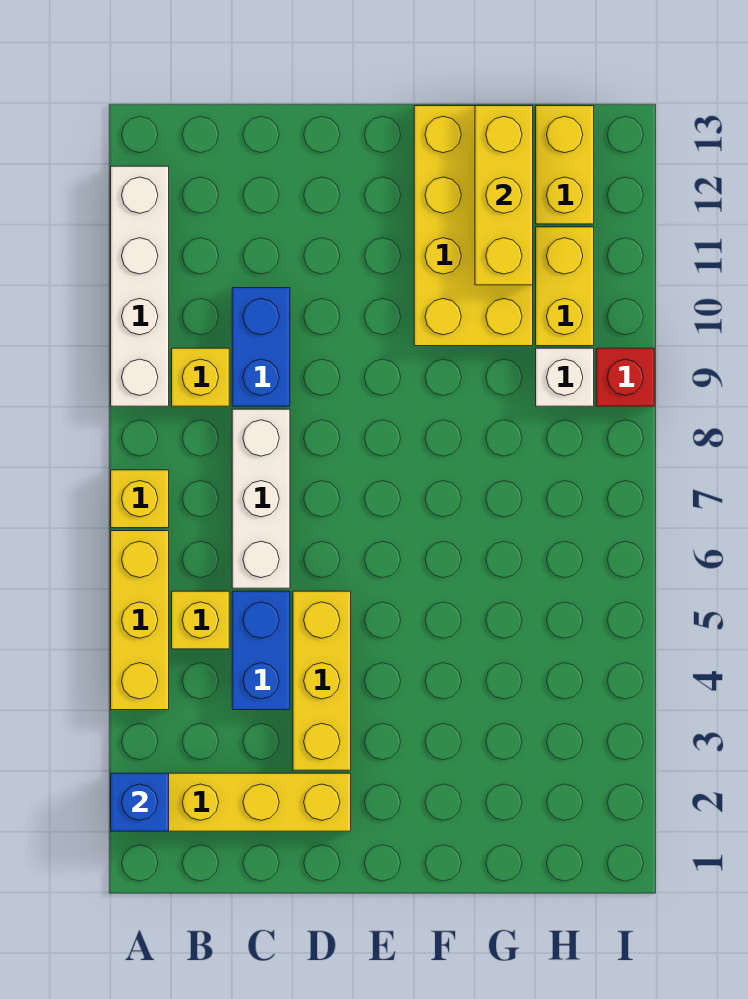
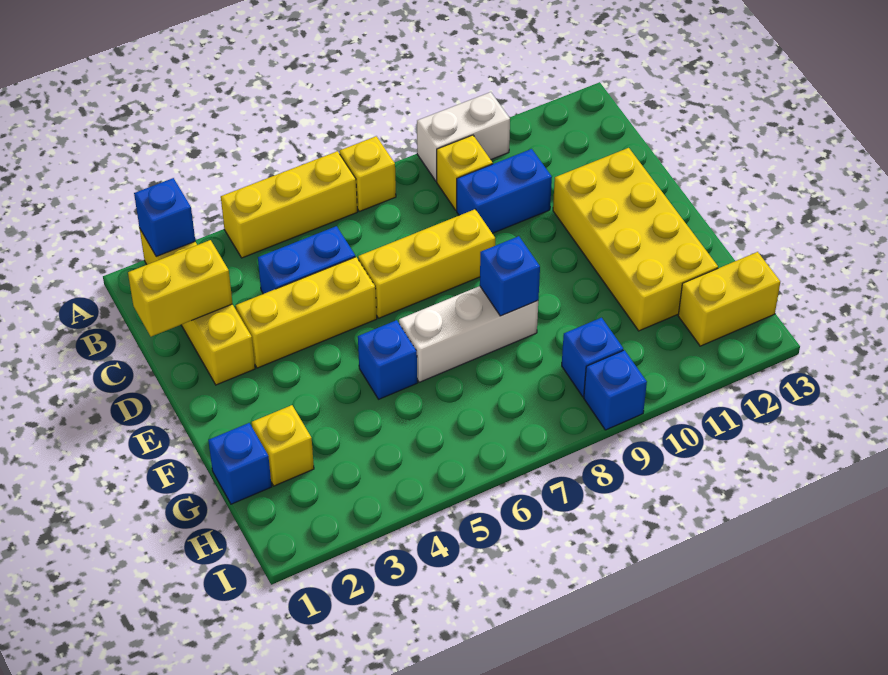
white brick A9:A12 level 1 -> white brick A9:A10 level 1
yellow brick B5 level 1 -> yellow brick G2 level 1
white brick C6:C8 level 1 -> white brick F6:F8 level 1
none -> blue brick F5 level 1
none -> blue brick F8 level 2
yellow brick F10:G13 level 1 -> yellow brick D11:G12 level 1
none -> blue brick G1 level 1
yellow brick G11:G13 level 2 -> yellow brick D6:D8 level 1
white brick H9 level 1 -> blue brick H9 level 1
yellow brick H10:H11 level 1 -> yellow brick C1:C2 level 2
red brick I9 level 1 -> blue brick I9 level 1

